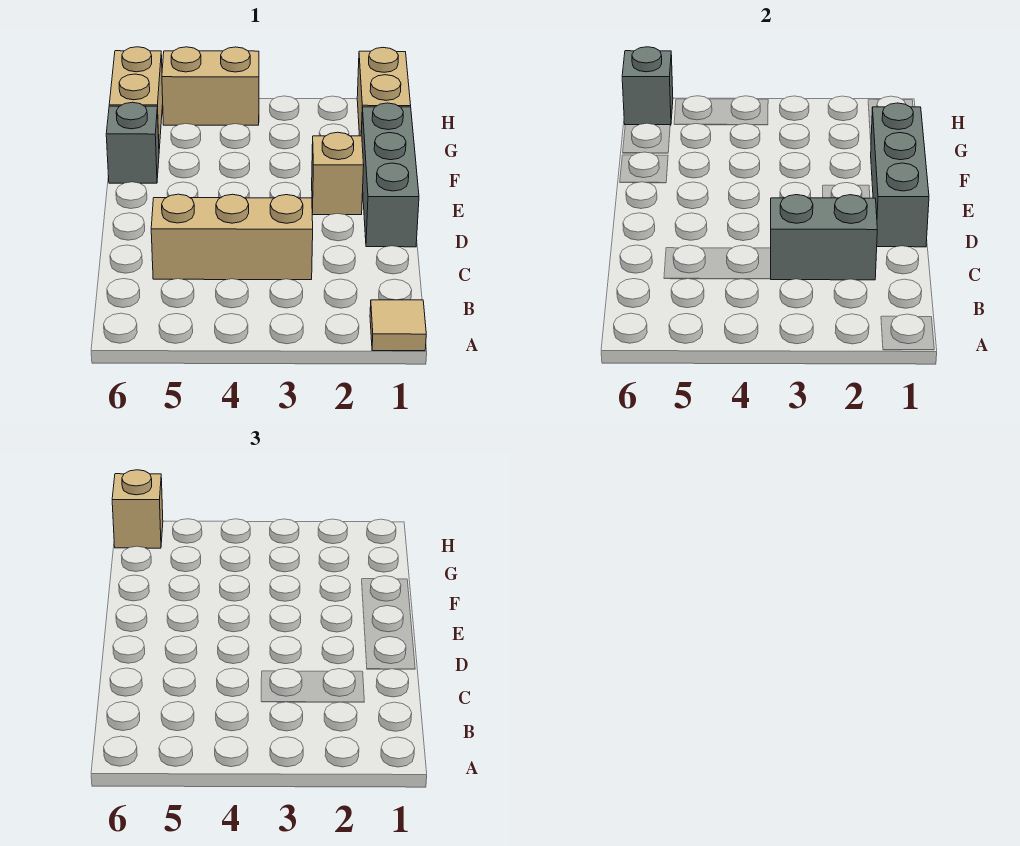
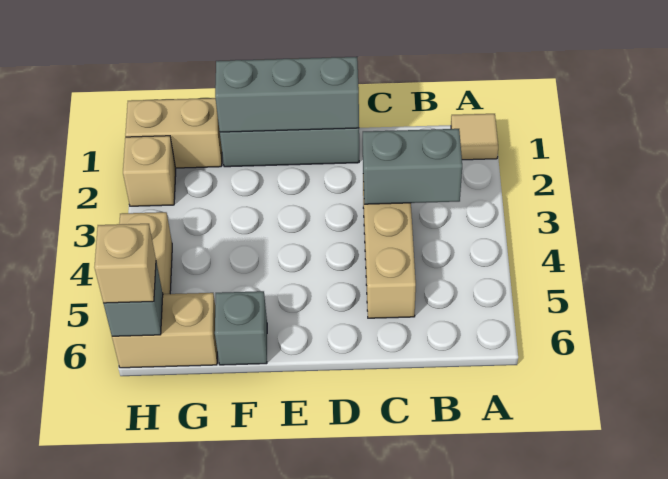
grey brick C2:C3 level 2 -> grey brick B3:C3 level 2
tan brick E2 level 1 -> tan brick H2 level 1

